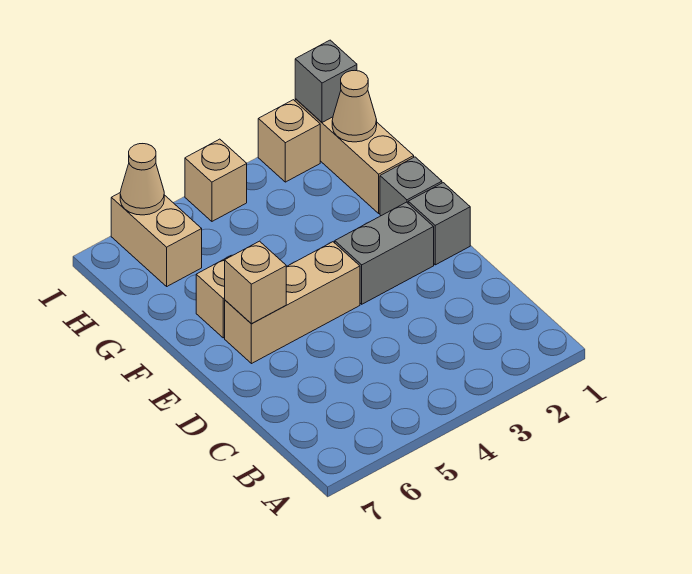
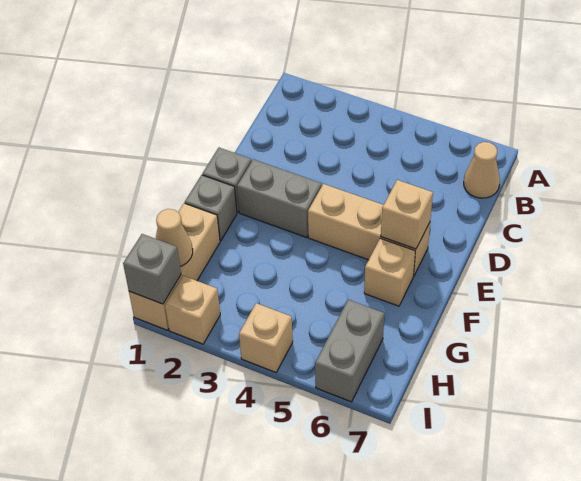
tan brick H6:I6 level 1 -> grey brick H6:I6 level 1
tan cone I6 level 2 -> tan cone B7 level 1

